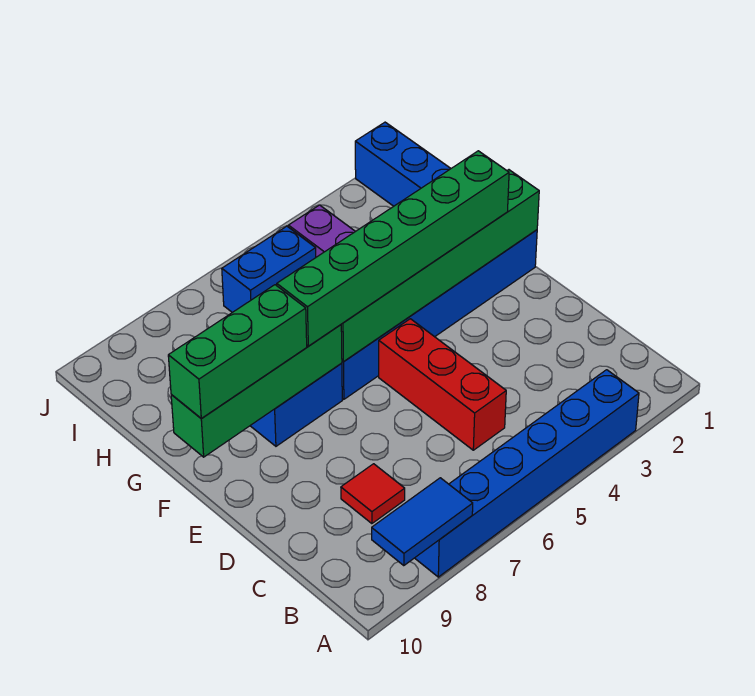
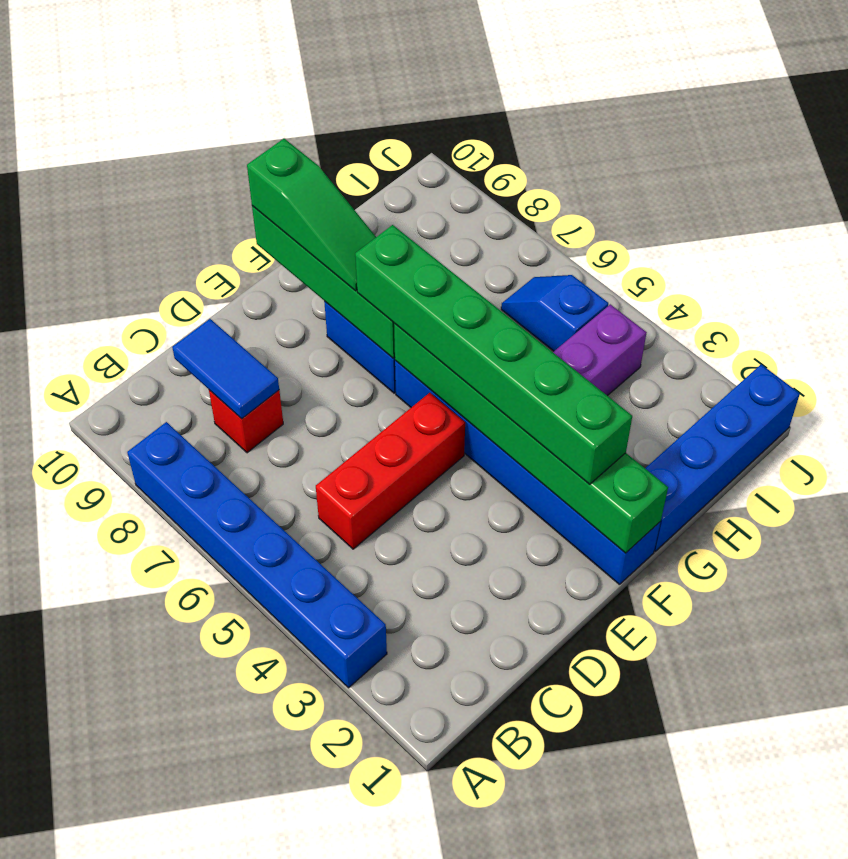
blue tile A8:A9 level 2 -> blue tile C8:C9 level 2
red tile C8 level 1 -> red brick C8 level 1
green brick F8:F10 level 3 -> green slope F8:F10 level 3 top 10
blue brick I5:I6 level 1 -> blue slope I5:I6 level 1 top 5

